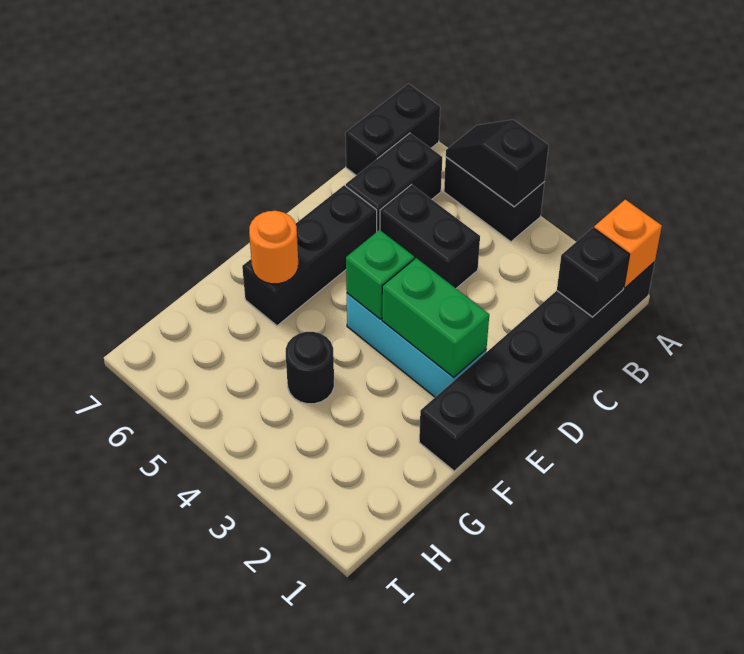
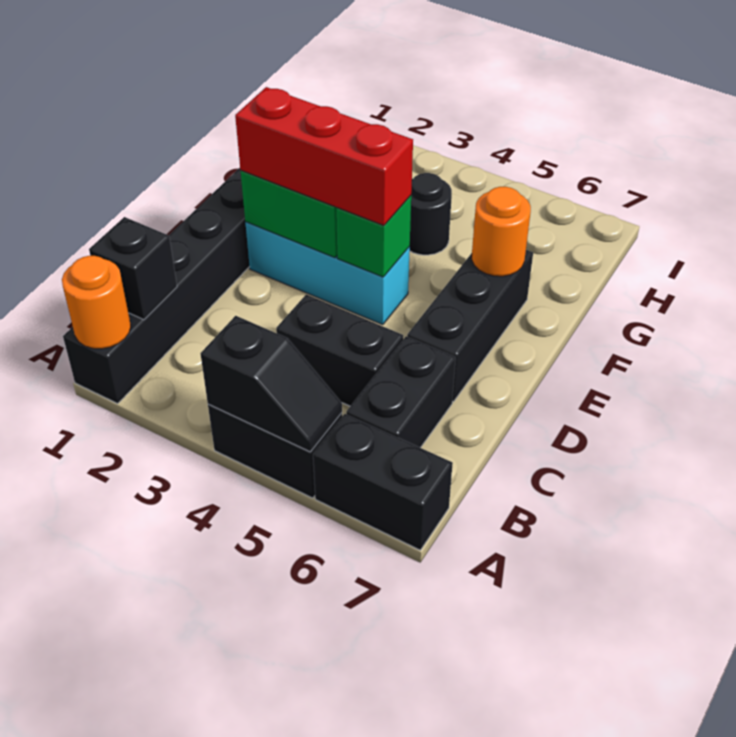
orange brick A1 level 2 -> orange round brick A1 level 2
black brick A7:B7 level 1 -> black brick A6:A7 level 1
none -> red brick E2:E4 level 3

